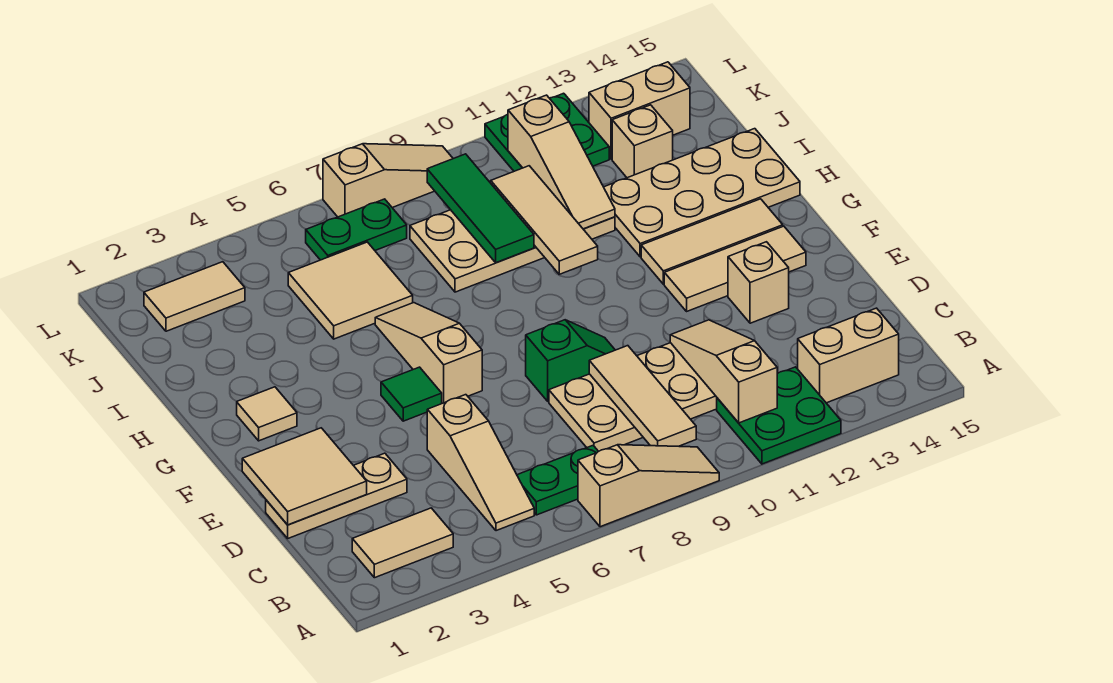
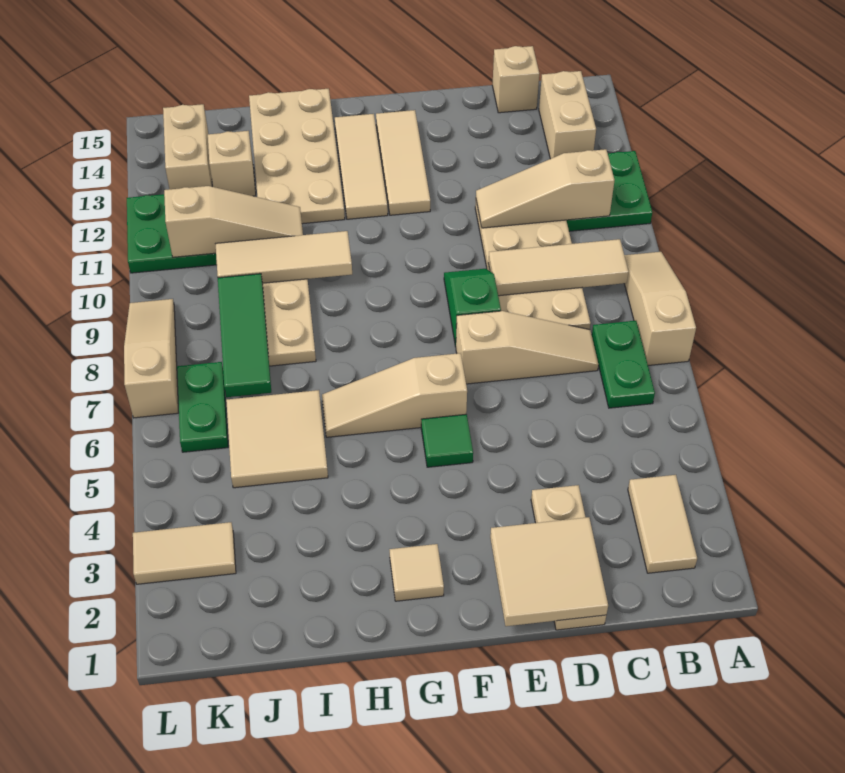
tan slope B5:D5 level 1 top D -> tan slope C7:E7 level 1 top E
tan brick E13 level 1 -> tan brick C15 level 1
green tile I9:K9 level 2 -> green tile J7:J9 level 2
tan tile K2:K3 level 1 -> tan tile K3:L3 level 1

